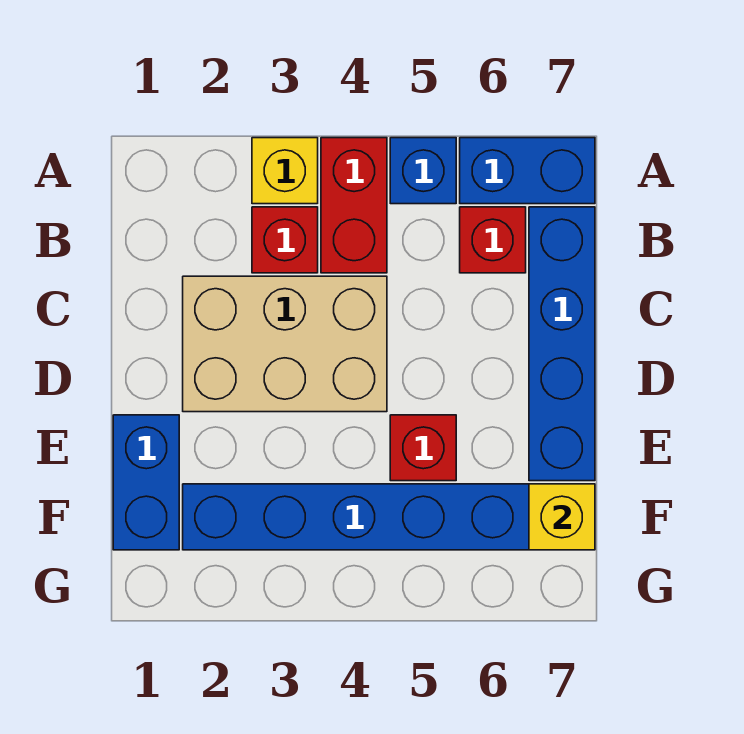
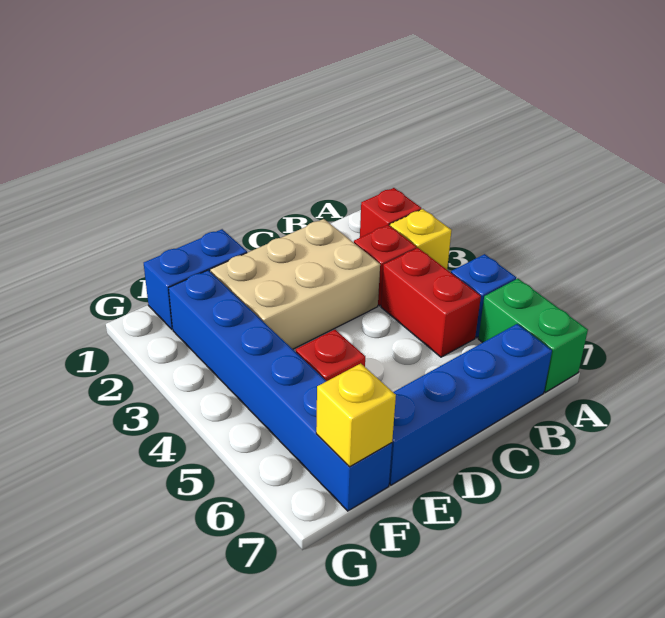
red brick A4:B4 level 1 -> red brick B4:B5 level 1
blue brick A6:A7 level 1 -> green brick A6:A7 level 1
red brick B6 level 1 -> red brick A2 level 1
tan brick C2:D4 level 1 -> tan brick C2:E3 level 1

